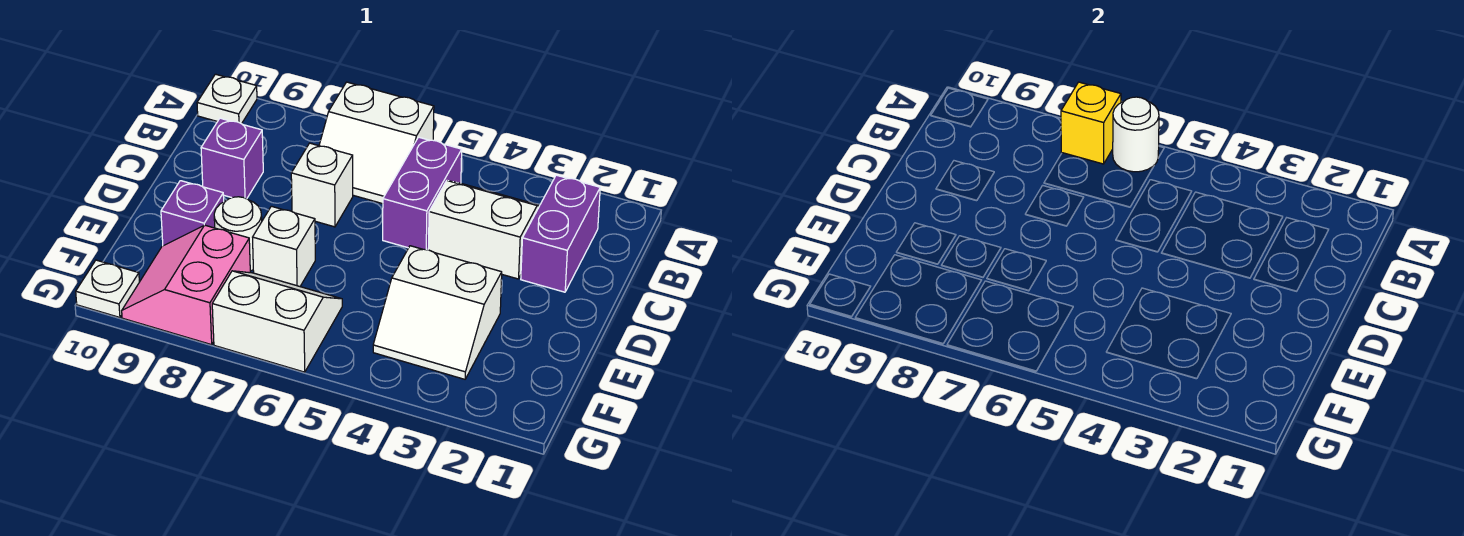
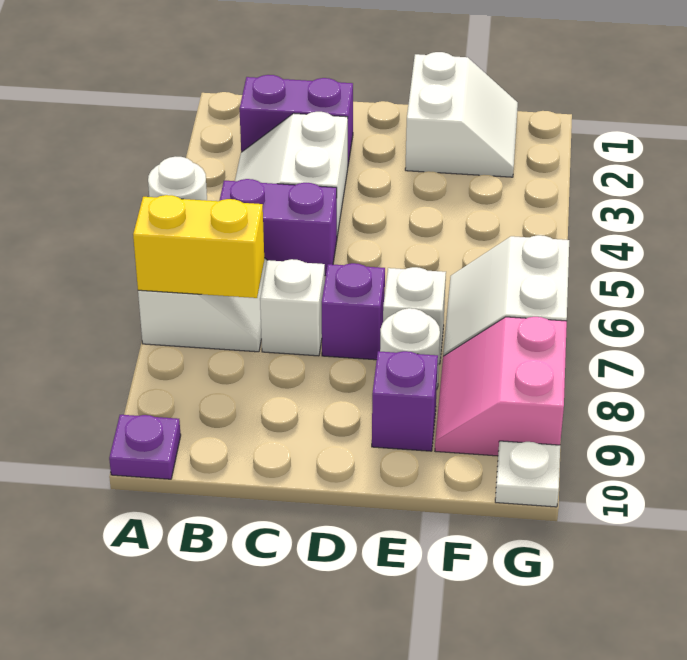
yellow brick A7 level 2 -> yellow brick A7:B7 level 2
white plate A10 level 1 -> purple plate A10 level 1
purple brick C9 level 1 -> purple brick D7 level 1
white slope E3:F4 level 1 top E -> white slope E1:F2 level 1 top E
pink slope F8:G9 level 1 top 8 -> pink slope F8:G9 level 1 top G

